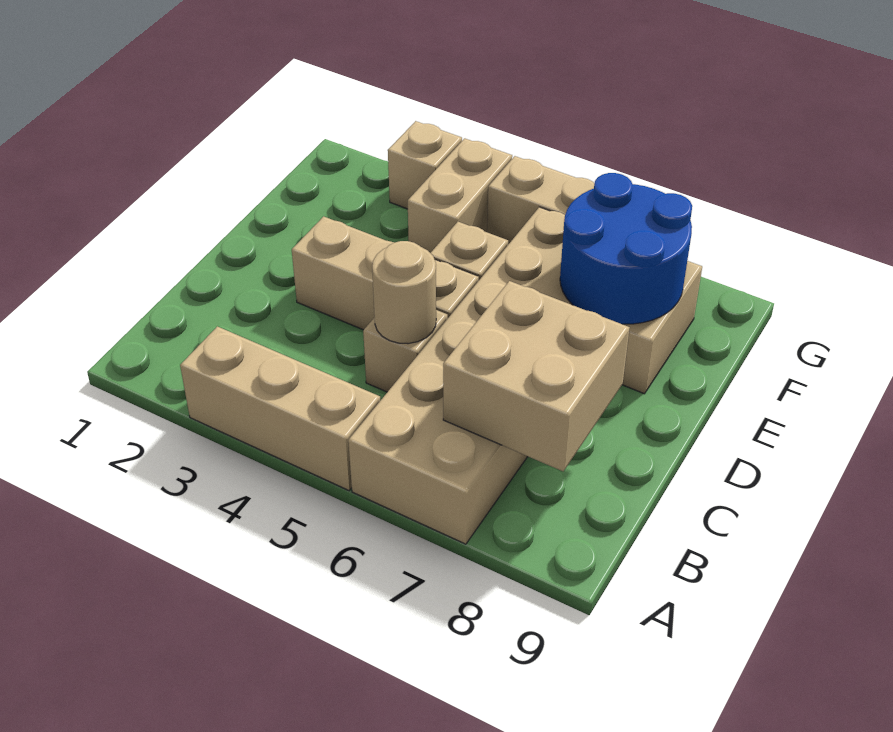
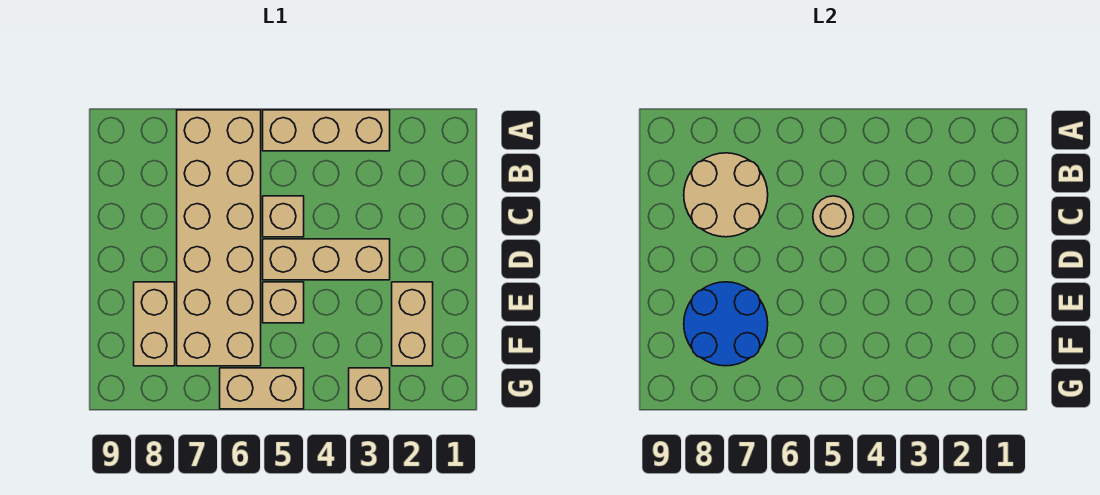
tan brick B7:C8 level 2 -> tan round brick B7:C8 level 2
tan brick F4:G4 level 1 -> tan brick E2:F2 level 1

